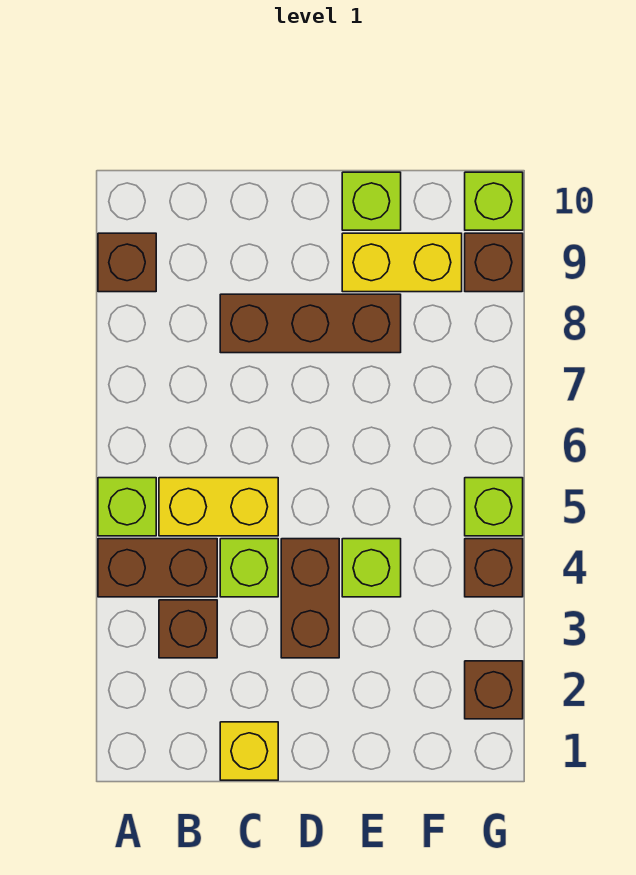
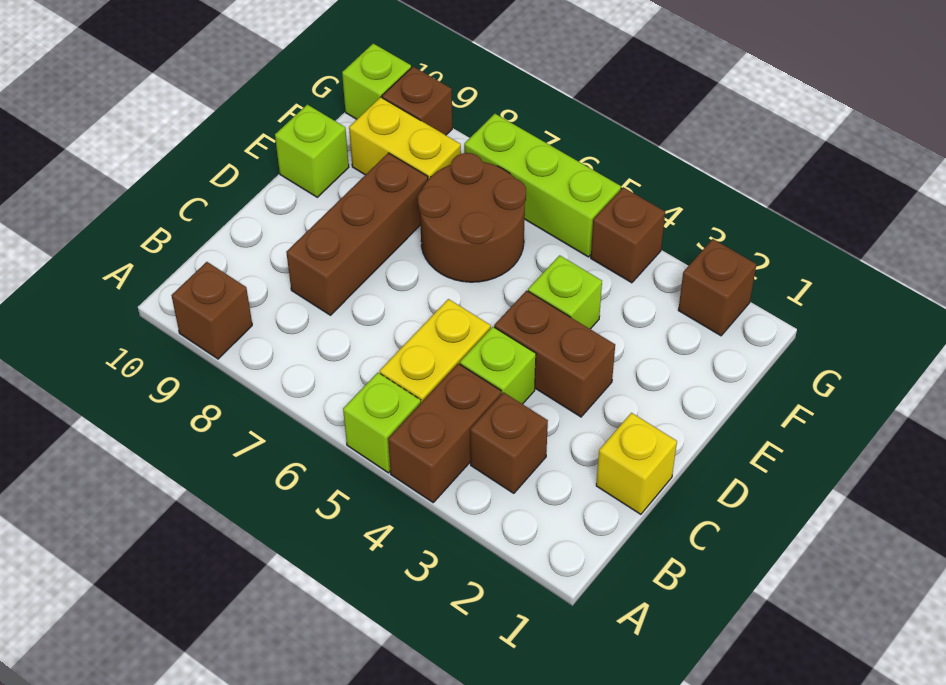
none -> brown round brick E6:F7 level 1
yellow brick E9:F9 level 1 -> yellow brick F8:F9 level 1
lime brick G5 level 1 -> lime brick G5:G7 level 1

